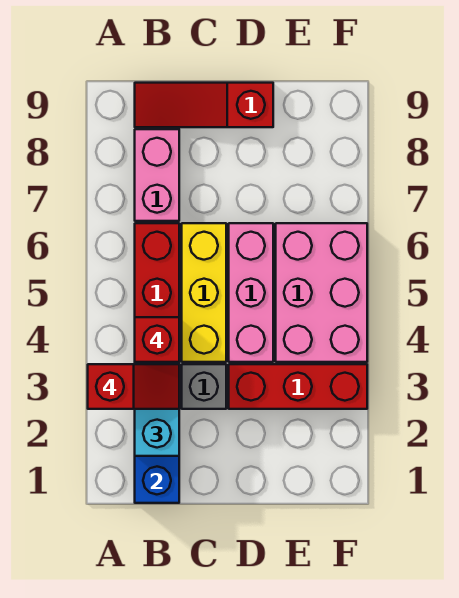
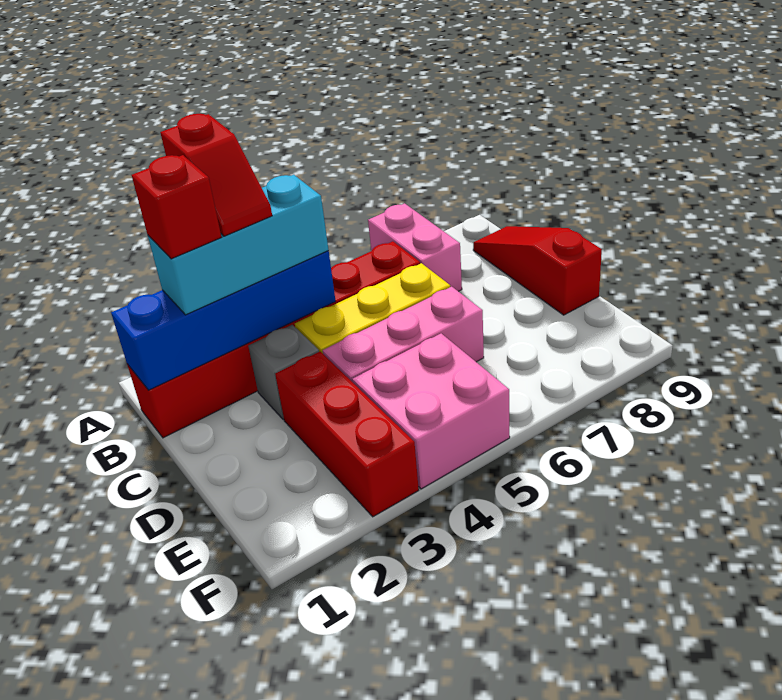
red brick B4 level 4 -> red brick B2 level 4
pink brick B7:B8 level 1 -> pink brick A7:B7 level 1
pink brick E4:F6 level 1 -> pink brick E4:F5 level 1

